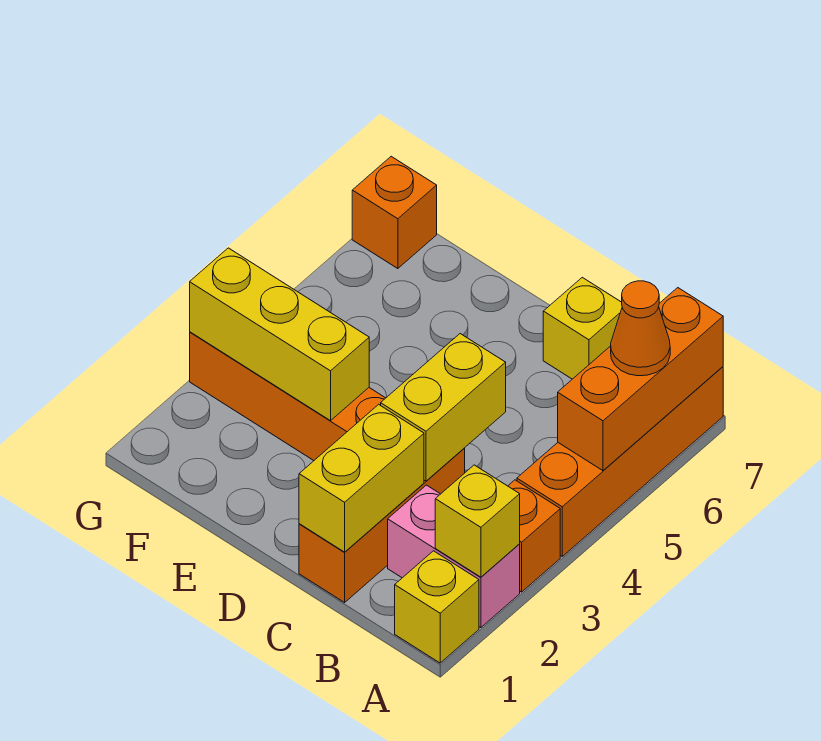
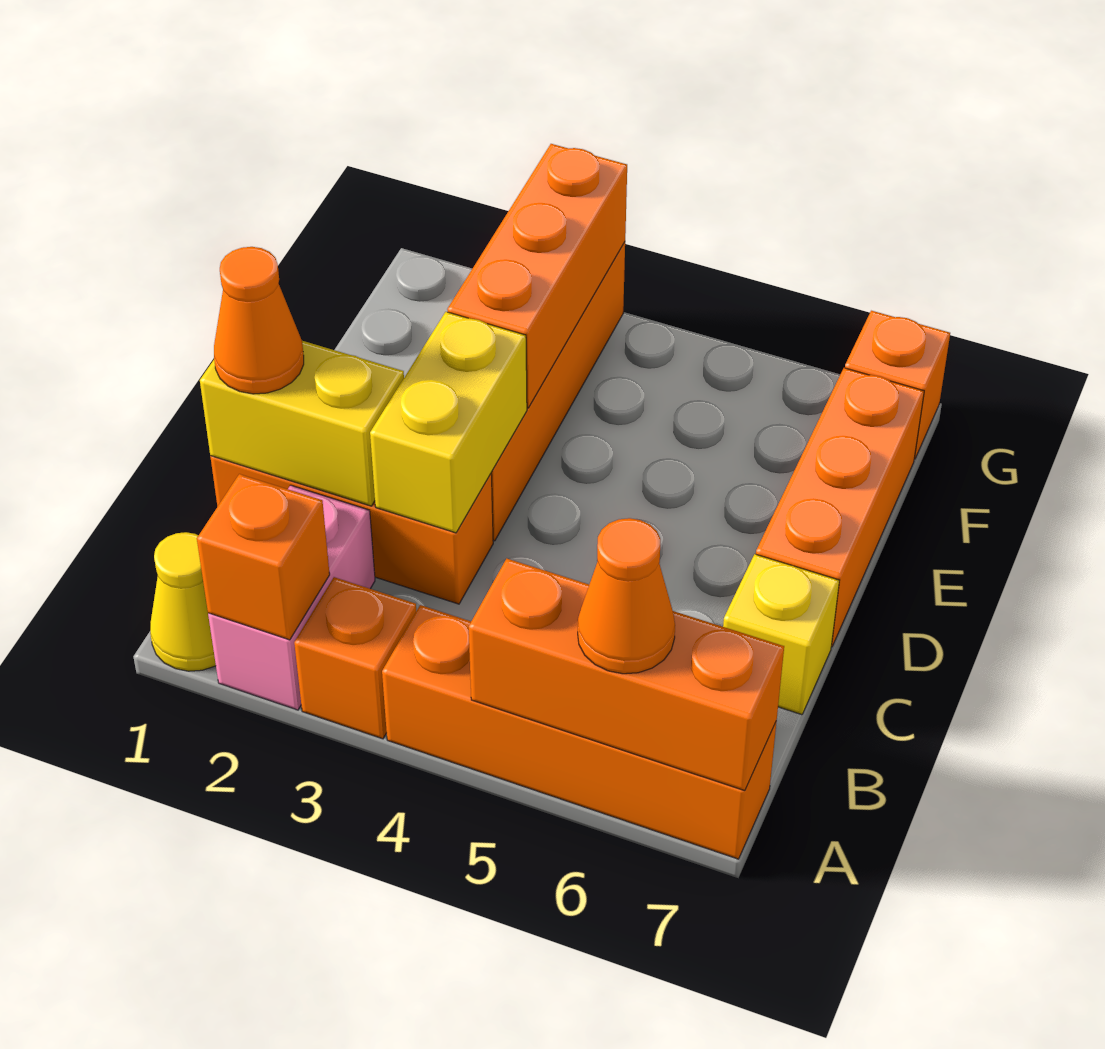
yellow brick A1 level 1 -> yellow cone A1 level 1
yellow brick A2 level 2 -> orange brick A2 level 2
none -> orange cone C1 level 3
yellow brick C3:C4 level 2 -> yellow brick C3:D3 level 2
none -> orange brick D7:F7 level 1
yellow brick E3:G3 level 2 -> orange brick E3:G3 level 2

